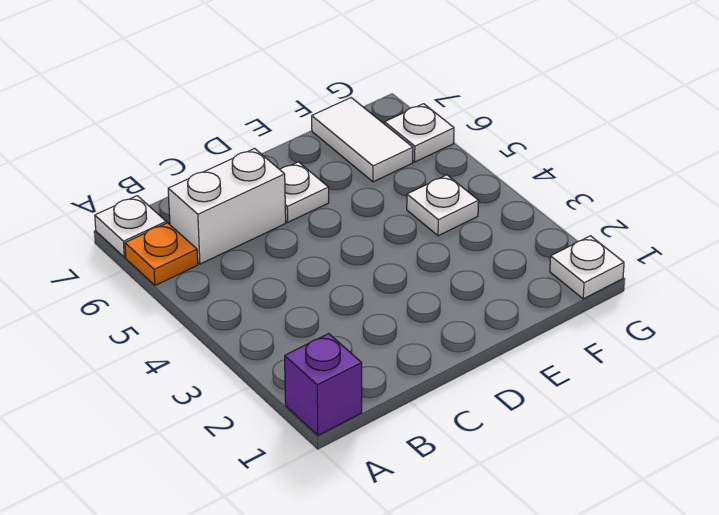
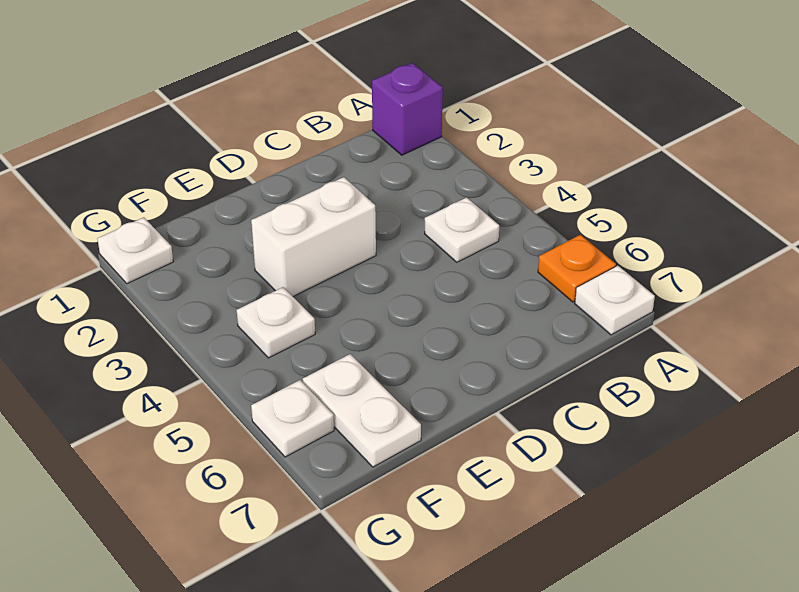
white brick B6:C6 level 1 -> white brick D3:E3 level 1
white plate D6 level 1 -> white plate B4 level 1
white tile F6:F7 level 1 -> white plate F6:F7 level 1

